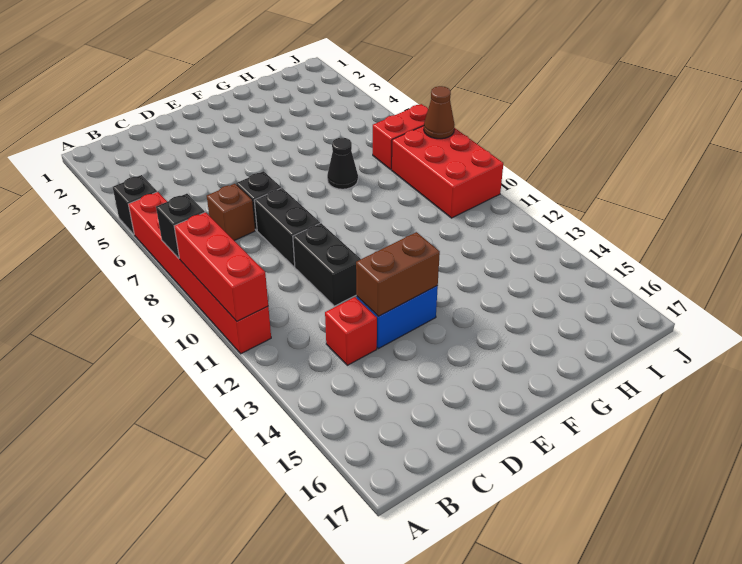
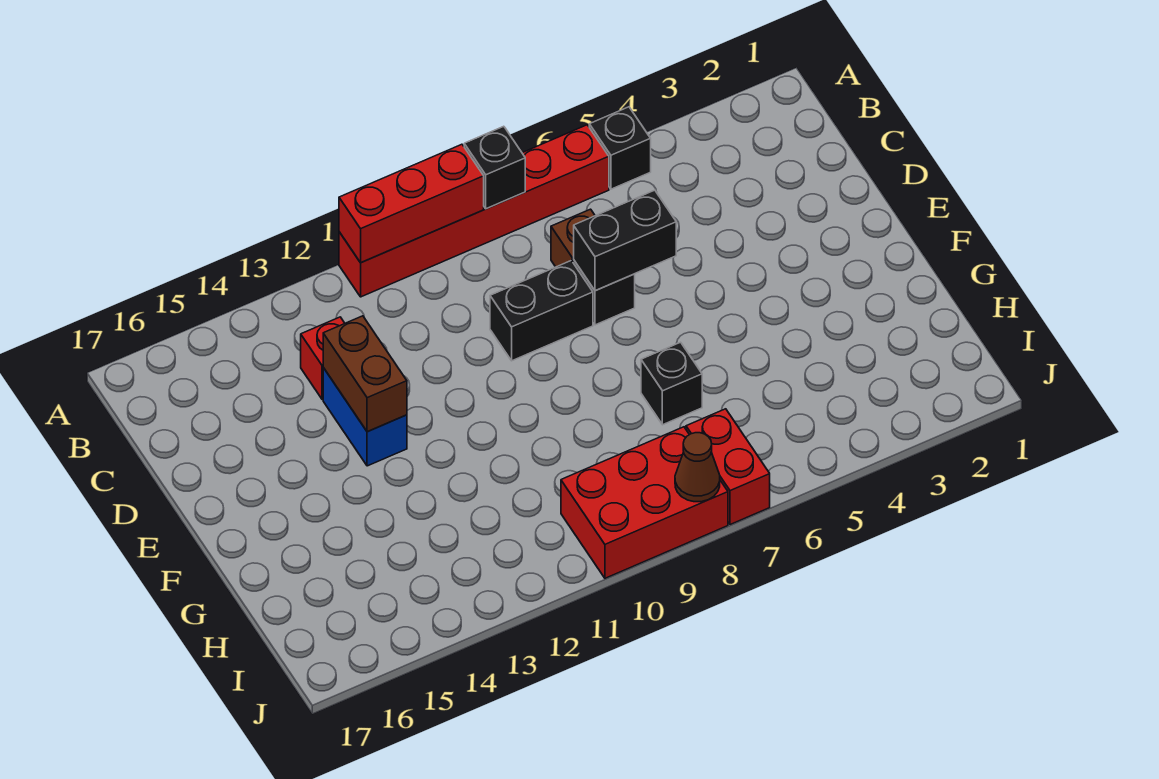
black brick D10:D11 level 1 -> black brick D6:D7 level 2
black cone G7 level 1 -> black brick G7 level 1

